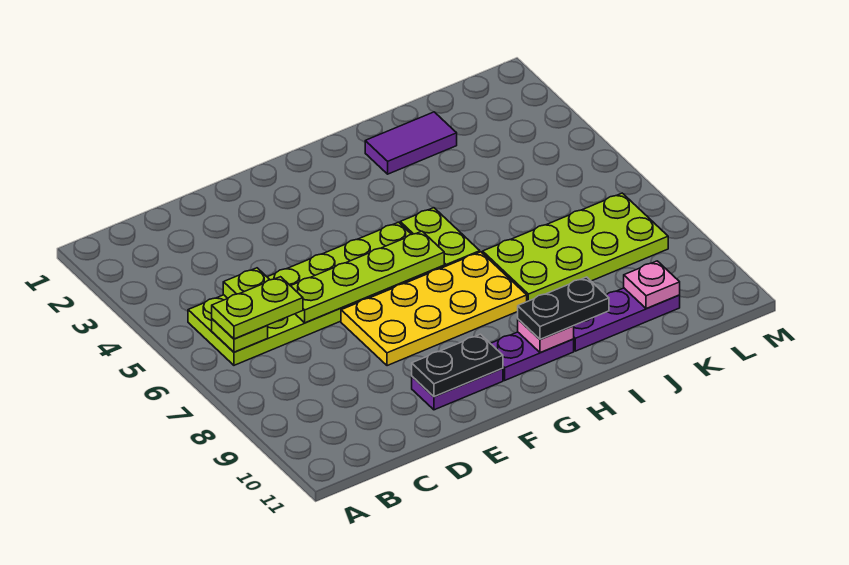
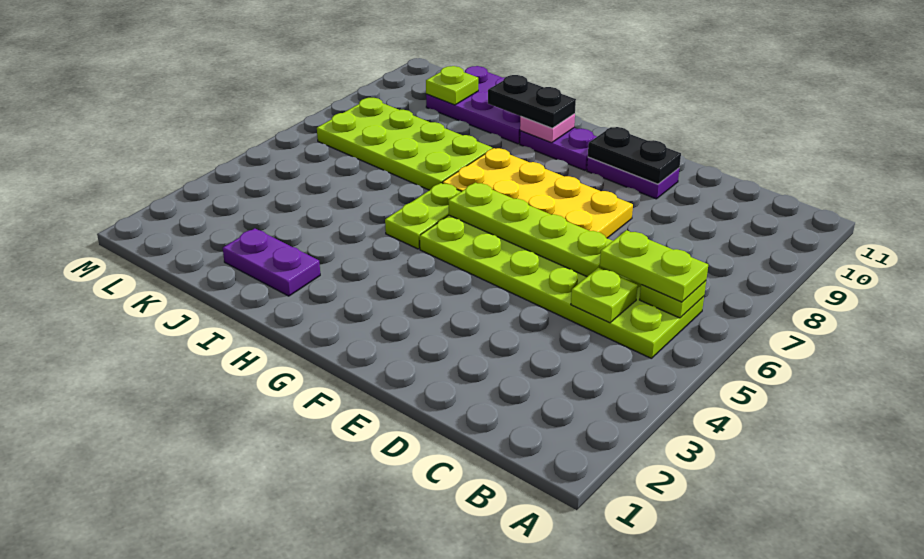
purple tile I2:J2 level 1 -> purple plate I2:J2 level 1
purple plate I10:K10 level 1 -> purple plate I10:K11 level 1
pink plate K10 level 2 -> lime plate K10 level 2

